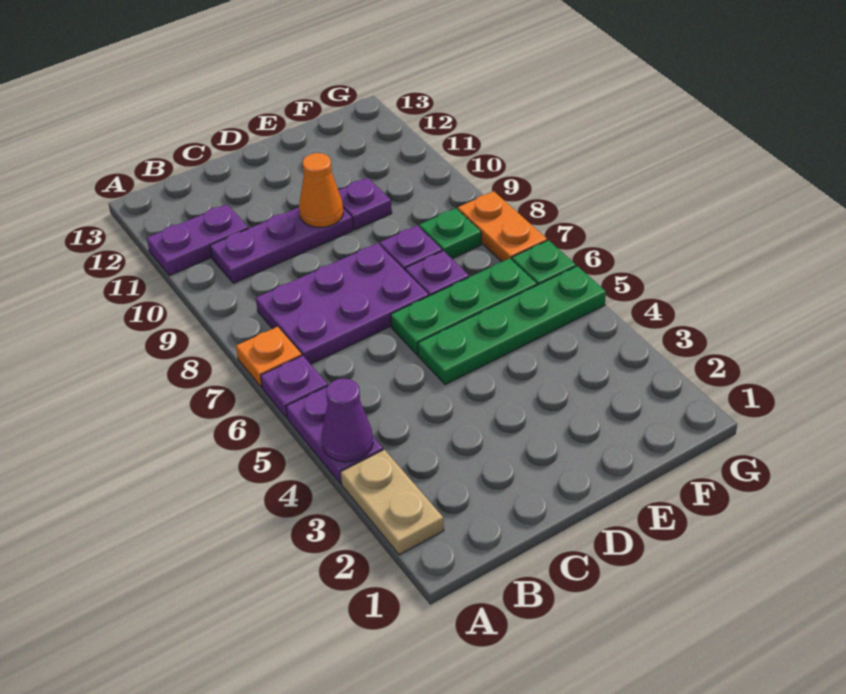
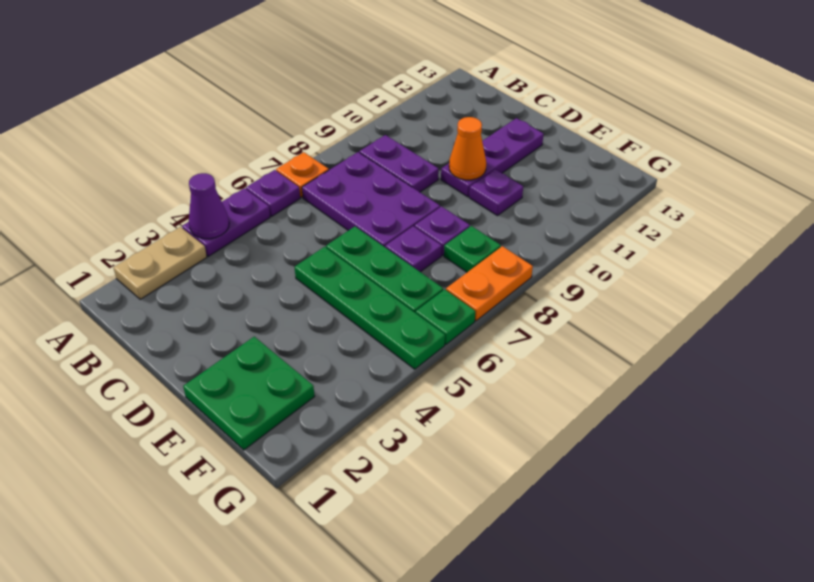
purple plate A11:B11 level 1 -> purple plate B9:C9 level 1
purple plate B10:D10 level 1 -> purple plate D10:D12 level 1
none -> green plate E1:F2 level 1

